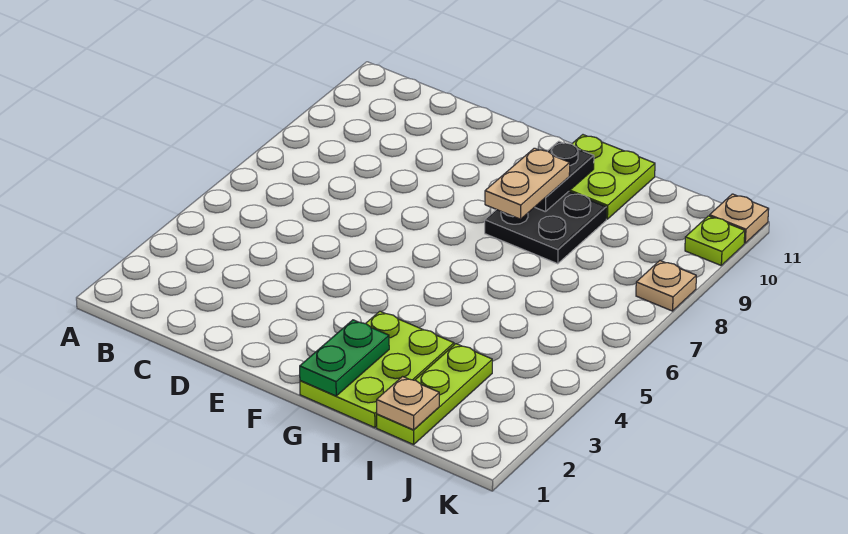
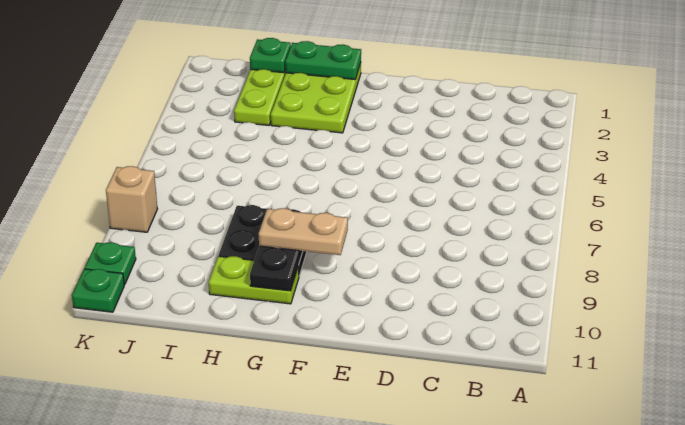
green plate G1:G2 level 2 -> green plate G1:H1 level 2
tan plate G8:G9 level 3 -> tan plate F9:G9 level 3
lime plate G10:H11 level 1 -> lime plate G10:H10 level 1
tan plate I1 level 2 -> green plate I1 level 2
tan plate K8 level 1 -> tan brick K8 level 1
lime plate K10 level 1 -> green plate K10 level 1
tan plate K11 level 1 -> green plate K11 level 1

